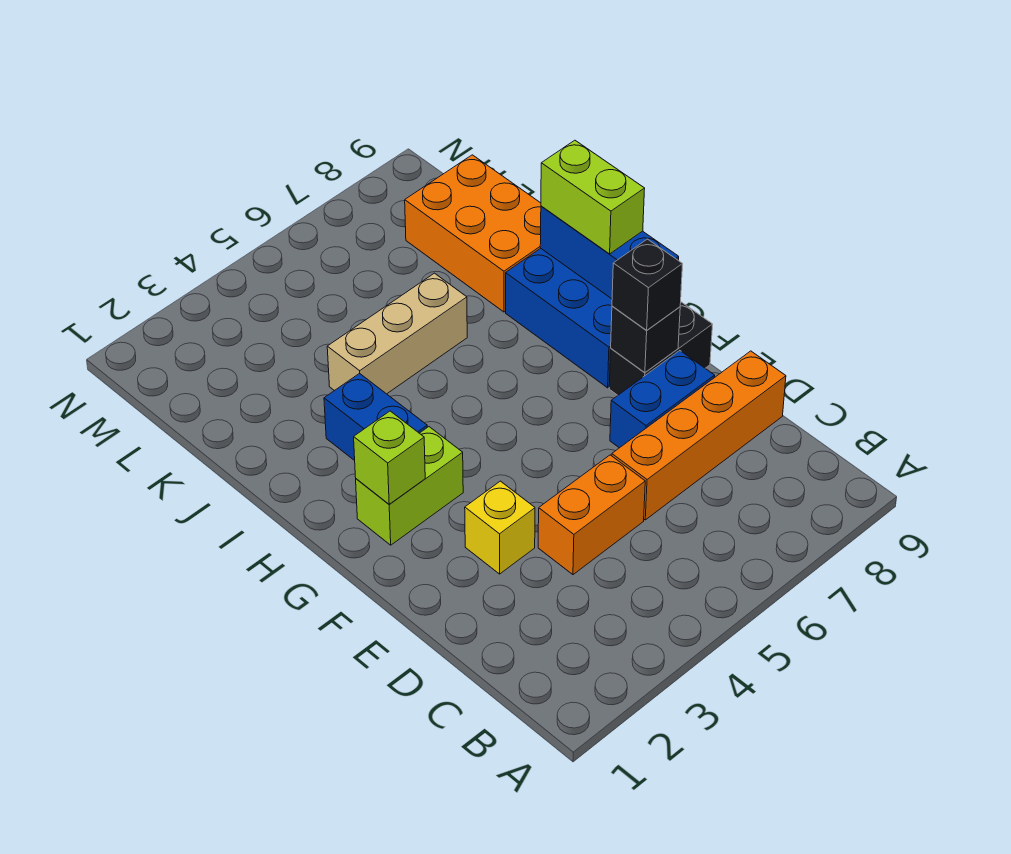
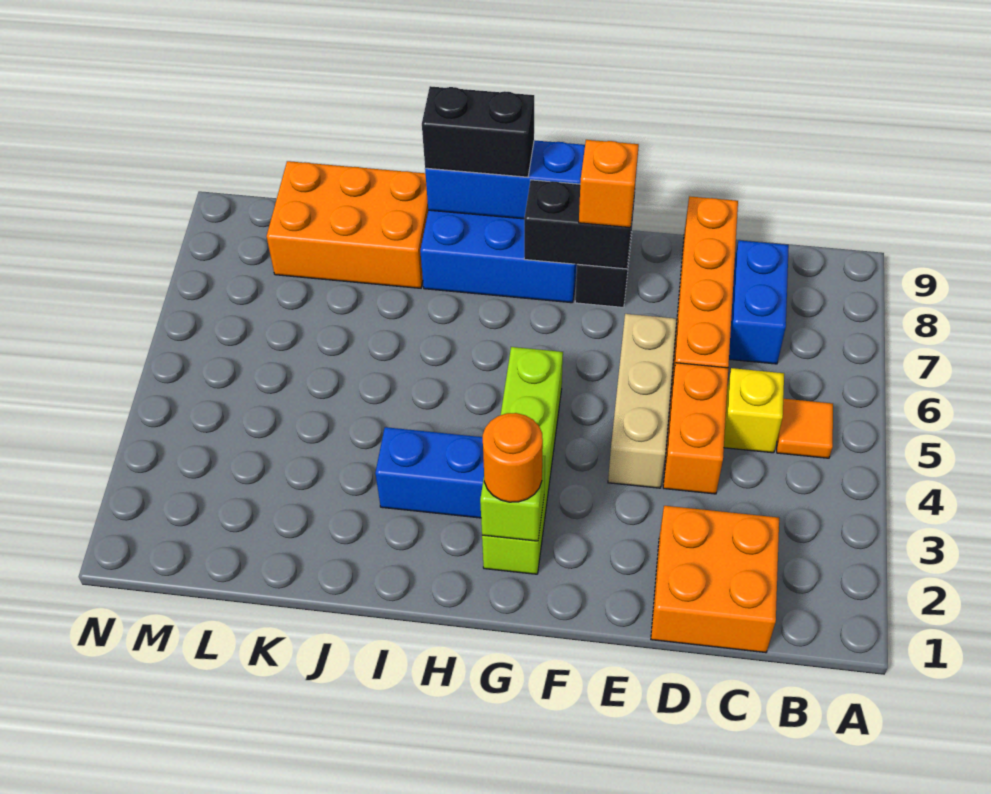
none -> orange tile B5 level 1
none -> orange brick C1:D2 level 1
yellow brick E3 level 1 -> yellow brick C5 level 1
blue brick E7:E8 level 1 -> blue brick C7:C8 level 1
black brick F8 level 2 -> black brick F8:G8 level 2
black brick F8 level 3 -> orange brick F8 level 3
lime brick G2:G3 level 1 -> lime brick G2:G5 level 1
none -> orange round brick G2 level 3
lime brick H9:I9 level 3 -> black brick H9:I9 level 3
tan brick J4:J6 level 1 -> tan brick E4:E6 level 1

